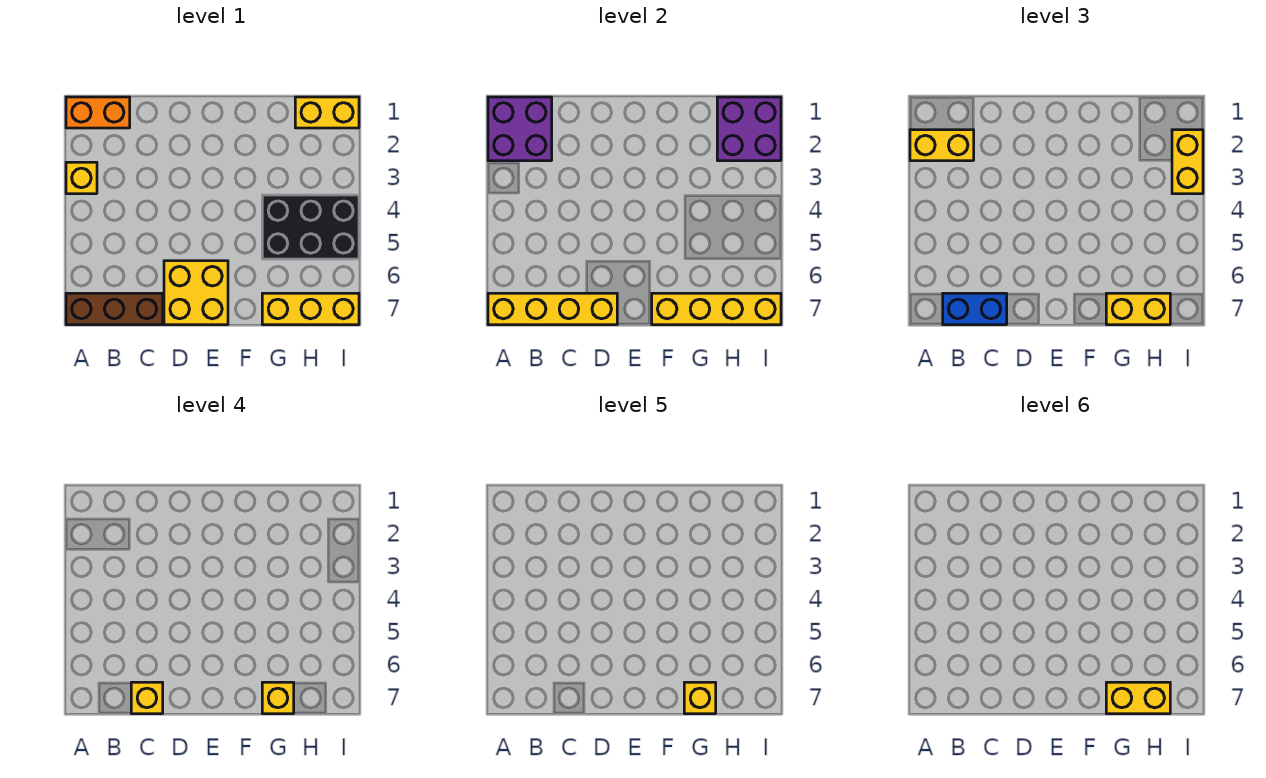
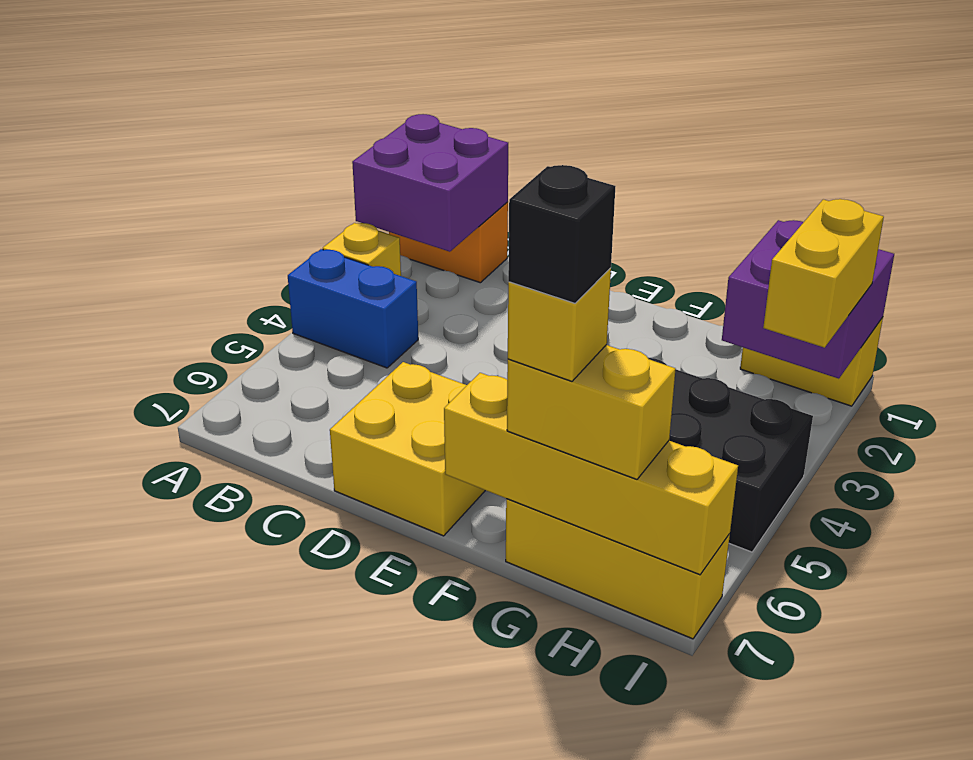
yellow brick A2:B2 level 3 -> none
brown brick A7:C7 level 1 -> none
yellow brick A7:D7 level 2 -> none
blue brick B7:C7 level 3 -> blue brick A4:B4 level 1
yellow brick C7 level 4 -> none
yellow brick G7 level 5 -> black brick G7 level 5
yellow brick G7:H7 level 6 -> none

